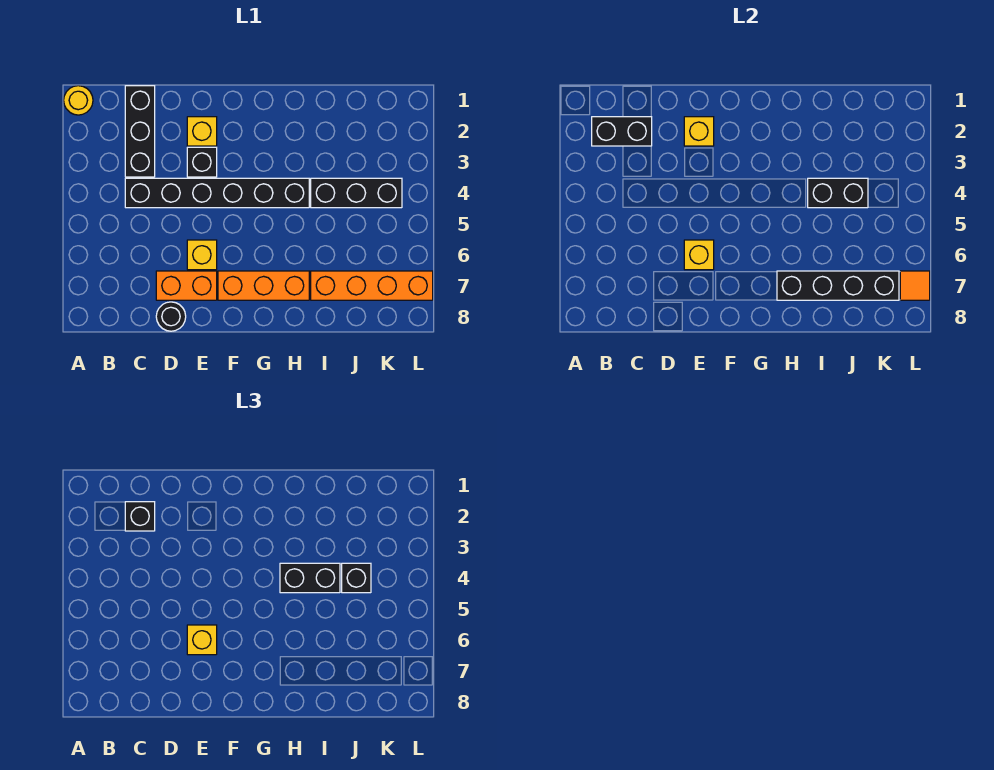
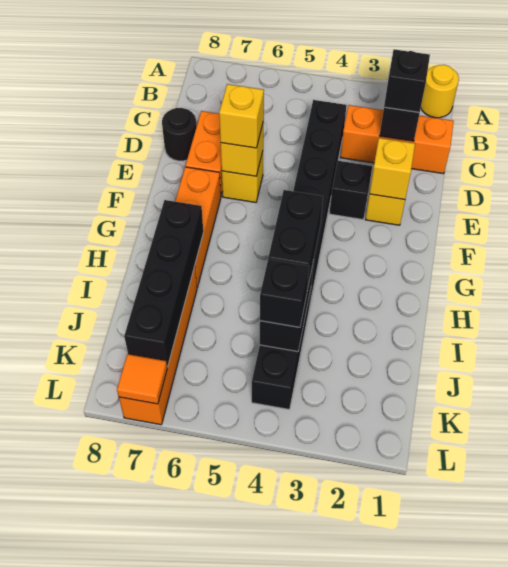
black brick C1:C3 level 1 -> orange brick C1:C3 level 1

